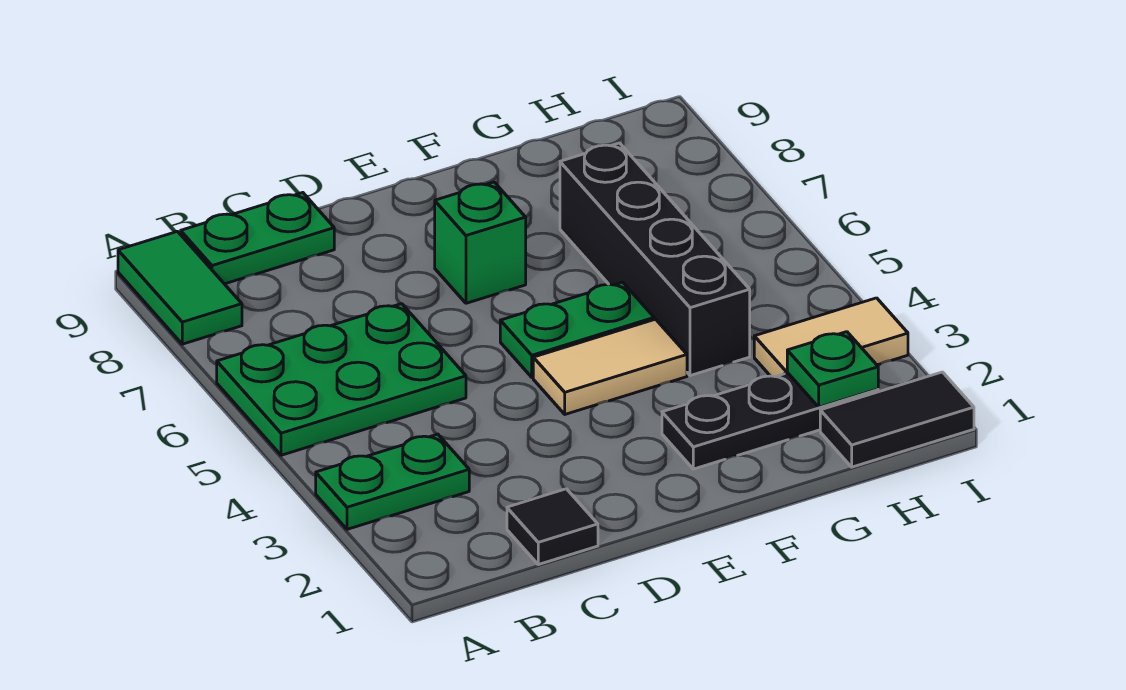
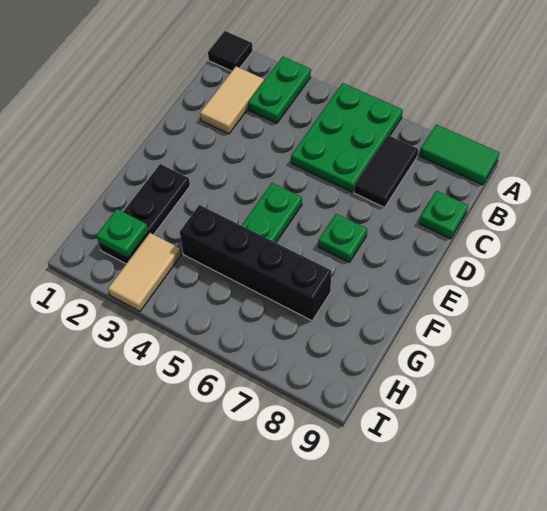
green plate B9:C9 level 1 -> green plate C9 level 1
black tile C1 level 1 -> black tile A1 level 1
tan tile E4:F4 level 1 -> tan tile B2:C2 level 1
green brick E7 level 1 -> green plate E7 level 1
black tile H1:I1 level 1 -> black tile B7:C7 level 1

